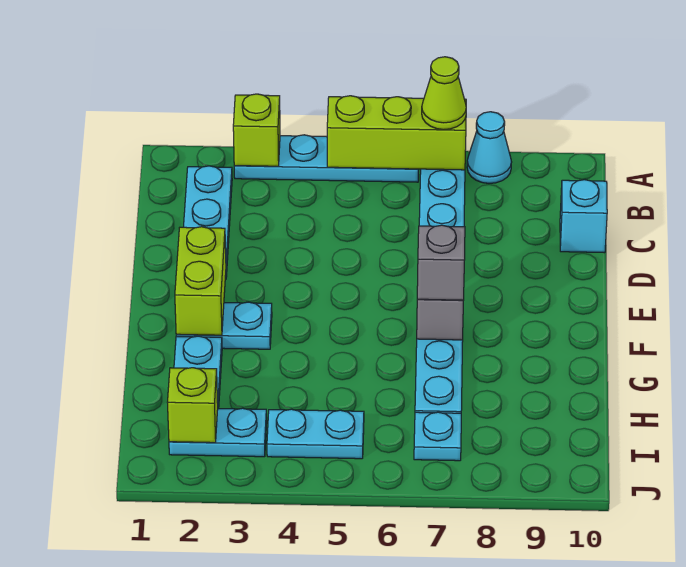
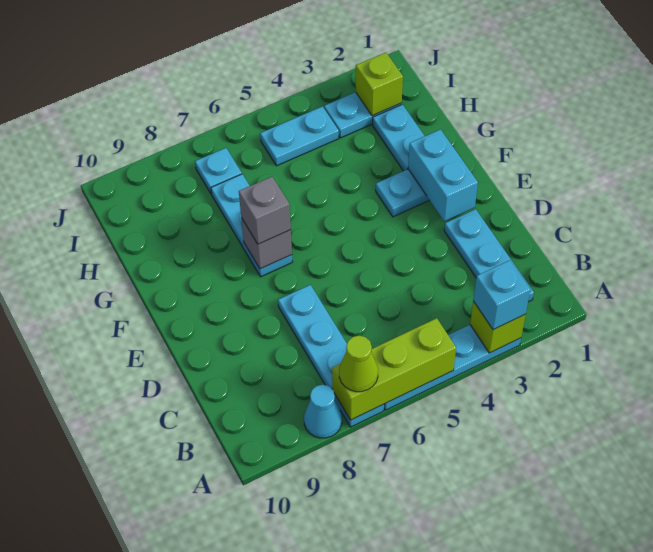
cyan brick C10 level 1 -> cyan brick A3 level 3
lime brick E2:F2 level 2 -> cyan brick E2:F2 level 2

